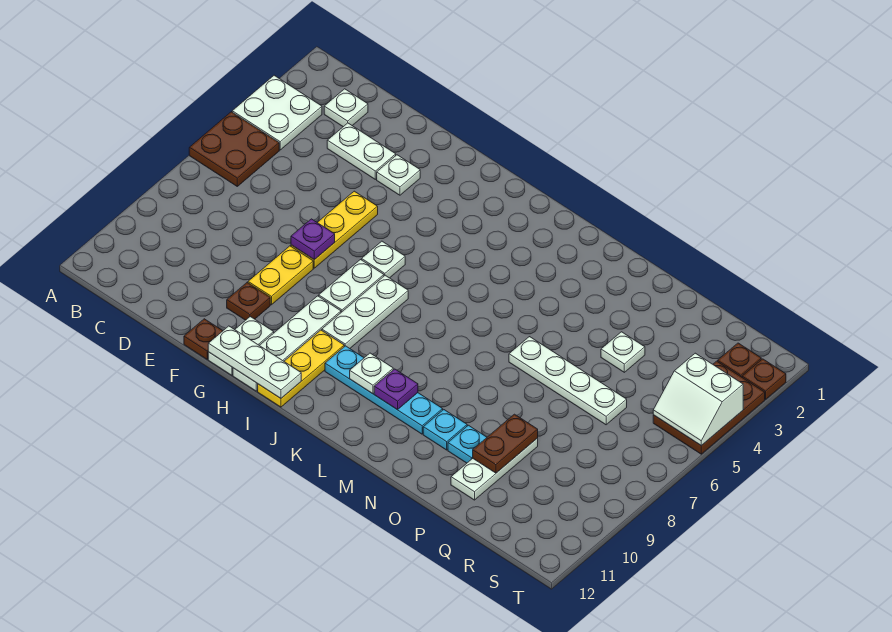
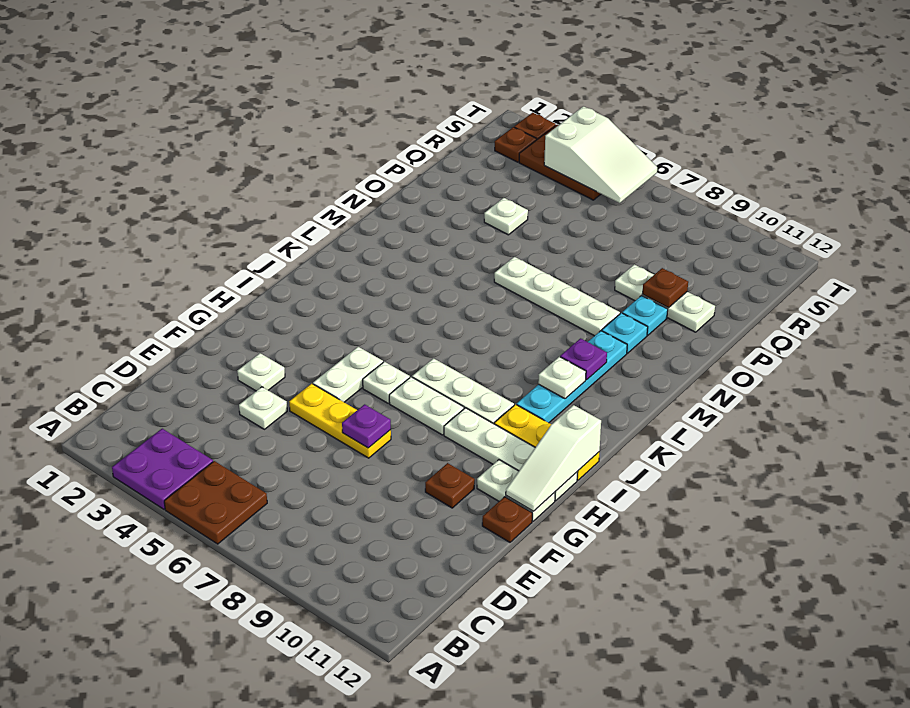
white plate A3:B4 level 1 -> purple plate A3:B4 level 1
white plate C2 level 1 -> white plate E4 level 1
white plate D3:E3 level 1 -> white plate G5:H5 level 1
yellow plate F8:F9 level 1 -> none
white plate G12:I12 level 2 -> white slope G12:I12 level 2 top I
white plate N6:Q6 level 1 -> white plate N6:N9 level 1
brown plate P9:P10 level 2 -> brown plate P10 level 2
white slope S4:T5 level 2 top 4 -> white slope S4:T6 level 2 top 4

